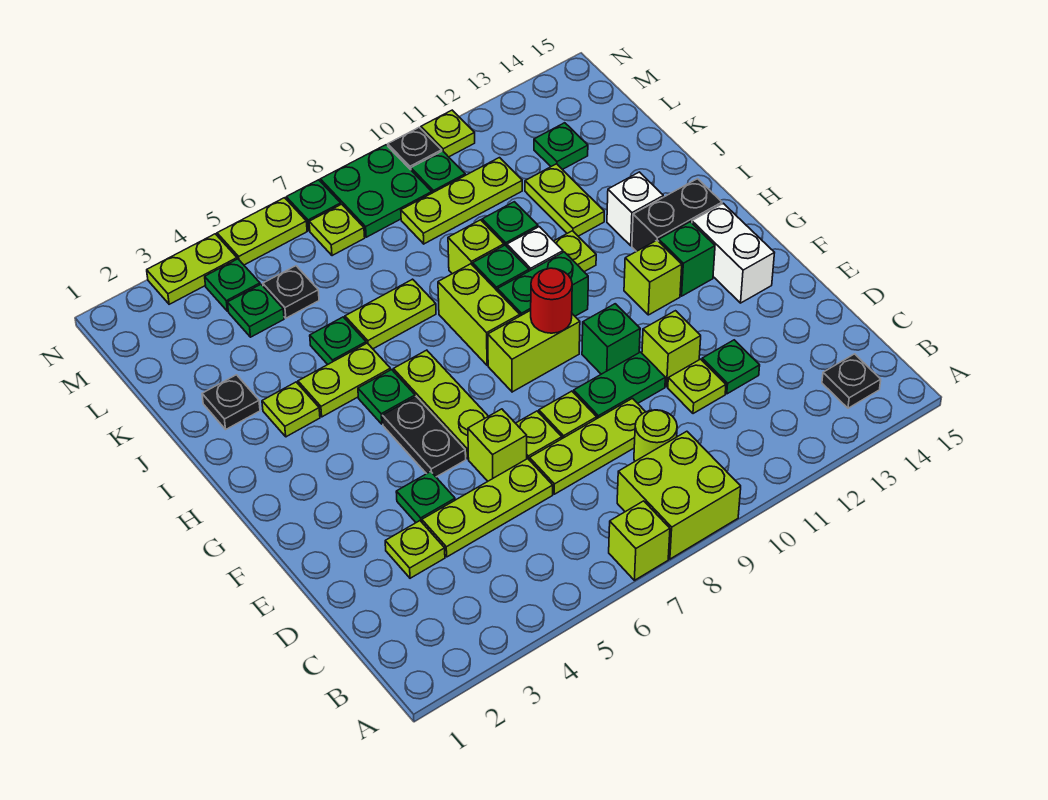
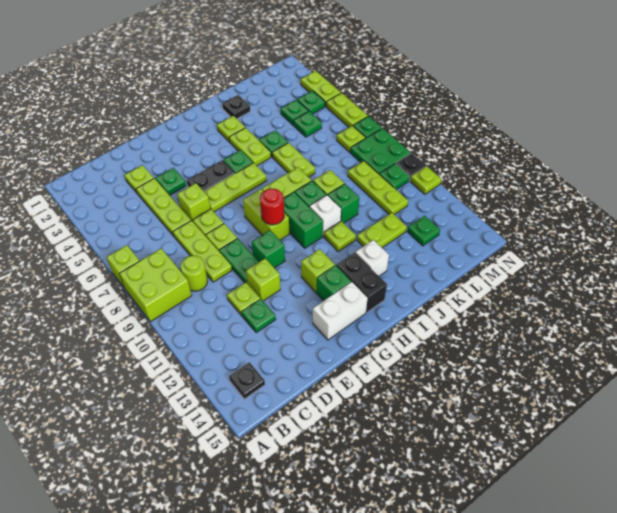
black plate L5 level 1 -> green plate L5 level 1

